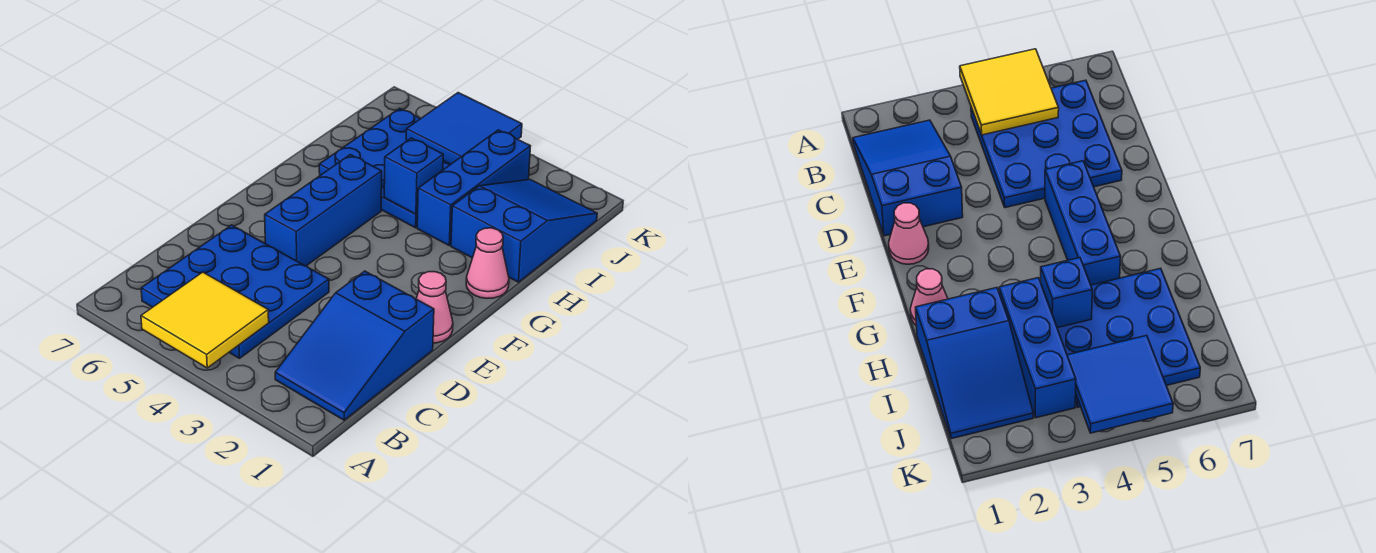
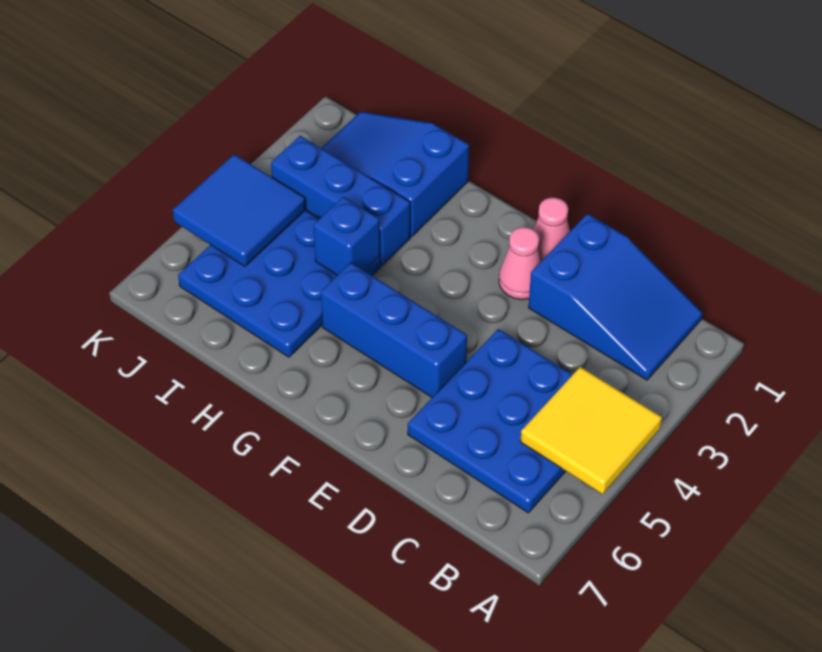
pink cone G1 level 1 -> pink cone E2 level 1

